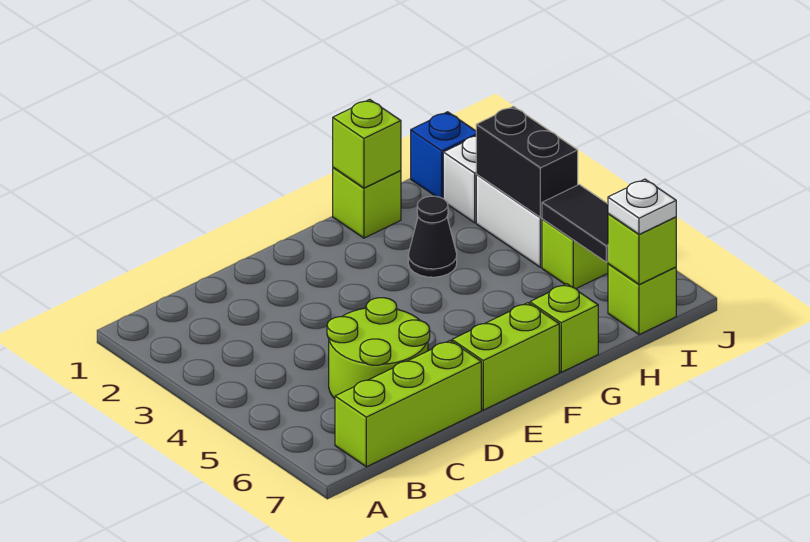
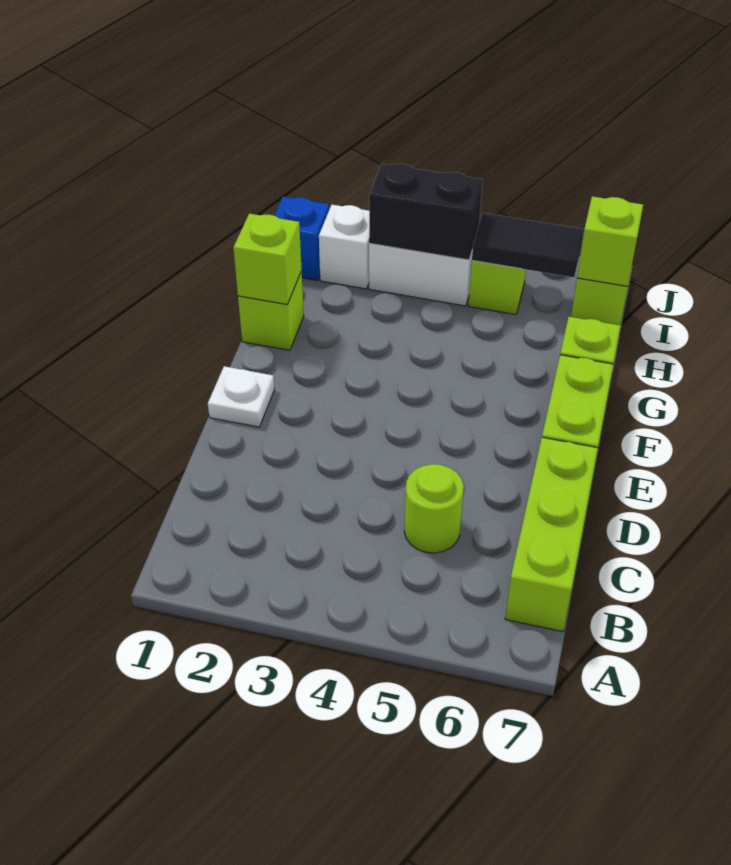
lime round brick C5:D6 level 1 -> lime round brick C5 level 1
black cone G3 level 1 -> none
white plate I7 level 3 -> white plate E1 level 1

